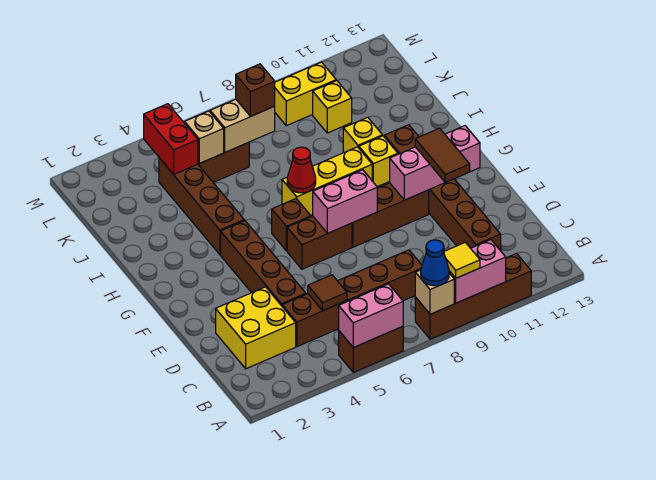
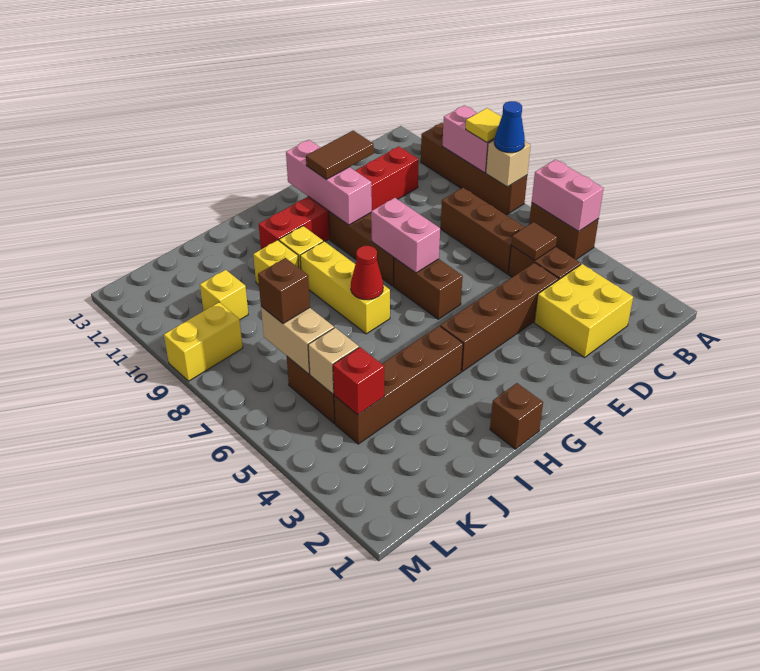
brown brick C11:H11 level 1 -> red brick C11:H11 level 1
brown brick G6 level 1 -> brown brick H1 level 1
red brick K4:L4 level 2 -> red brick K4 level 2
yellow brick L9:L10 level 1 -> yellow brick L9:M9 level 1

